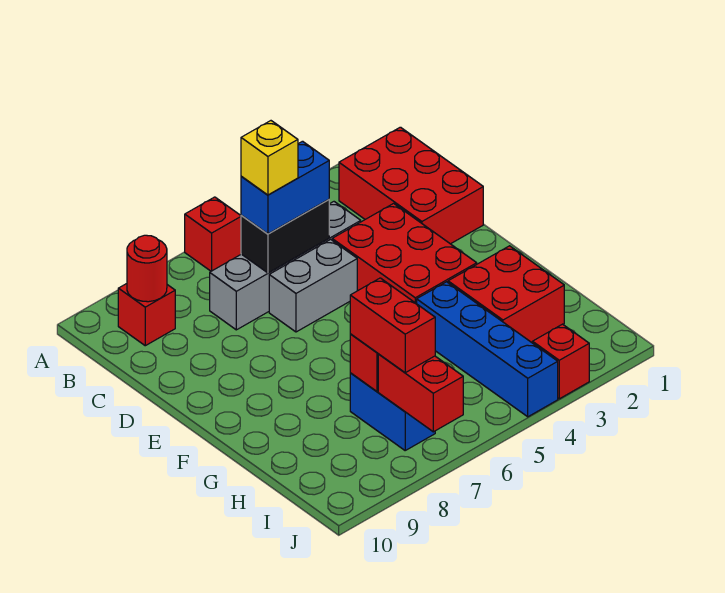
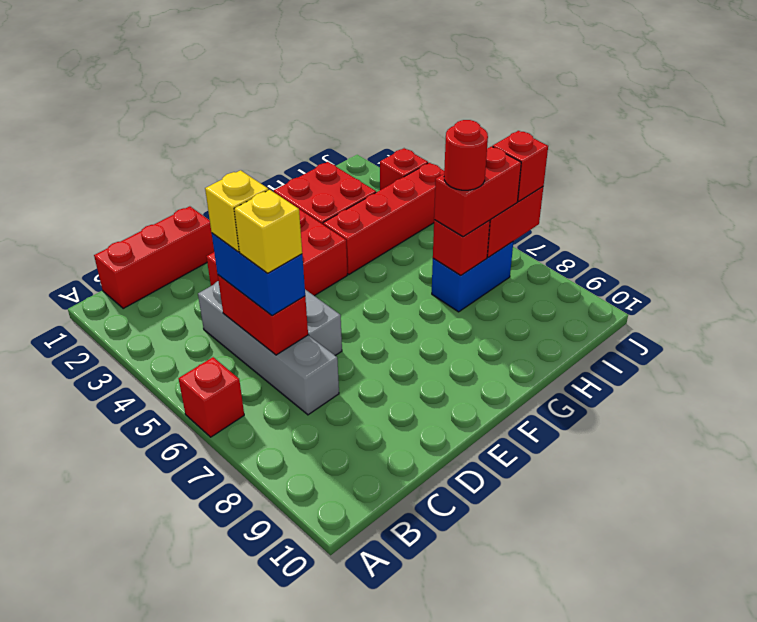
red brick B1:D2 level 1 -> red brick B1:D1 level 1
red brick B9 level 1 -> red brick J7 level 3
red round brick B9 level 2 -> red round brick H7 level 4
black brick C5:C6 level 2 -> red brick C5:C6 level 2
none -> yellow brick C5 level 4
blue brick G4:J4 level 1 -> red brick G4:J4 level 1

